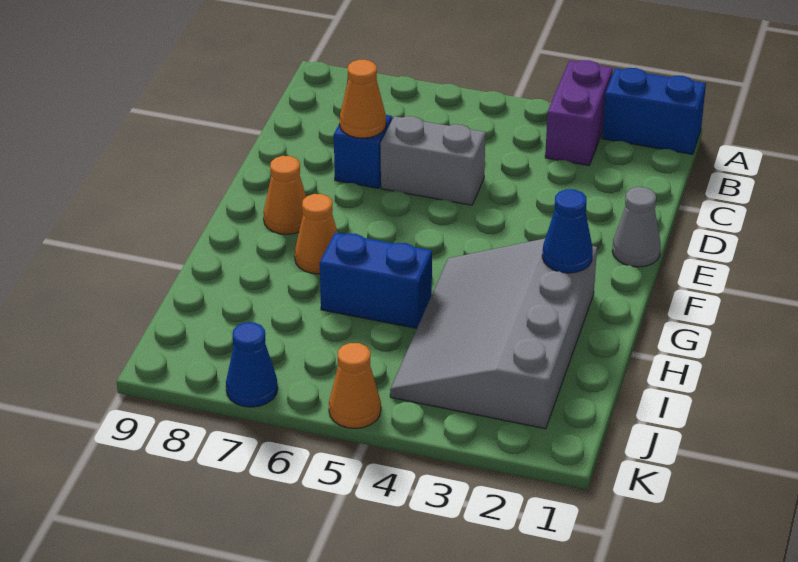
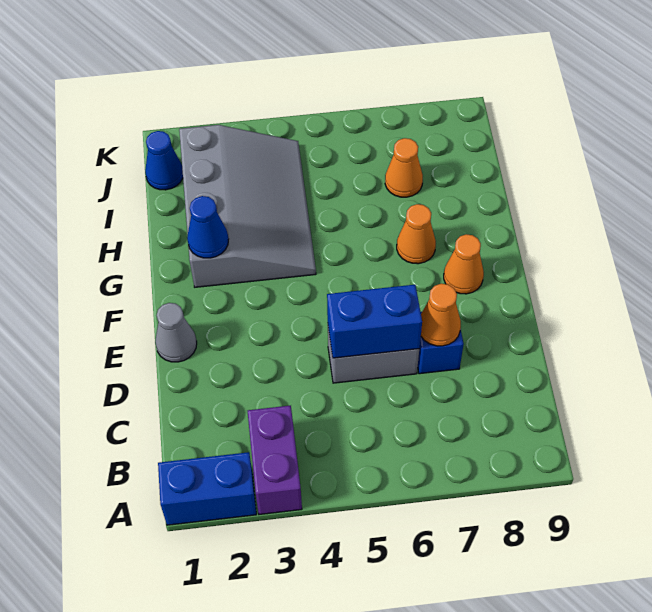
blue brick H5:H6 level 1 -> blue brick D5:D6 level 2
orange cone K5 level 1 -> orange cone I7 level 1
blue cone K7 level 1 -> blue cone J1 level 1

